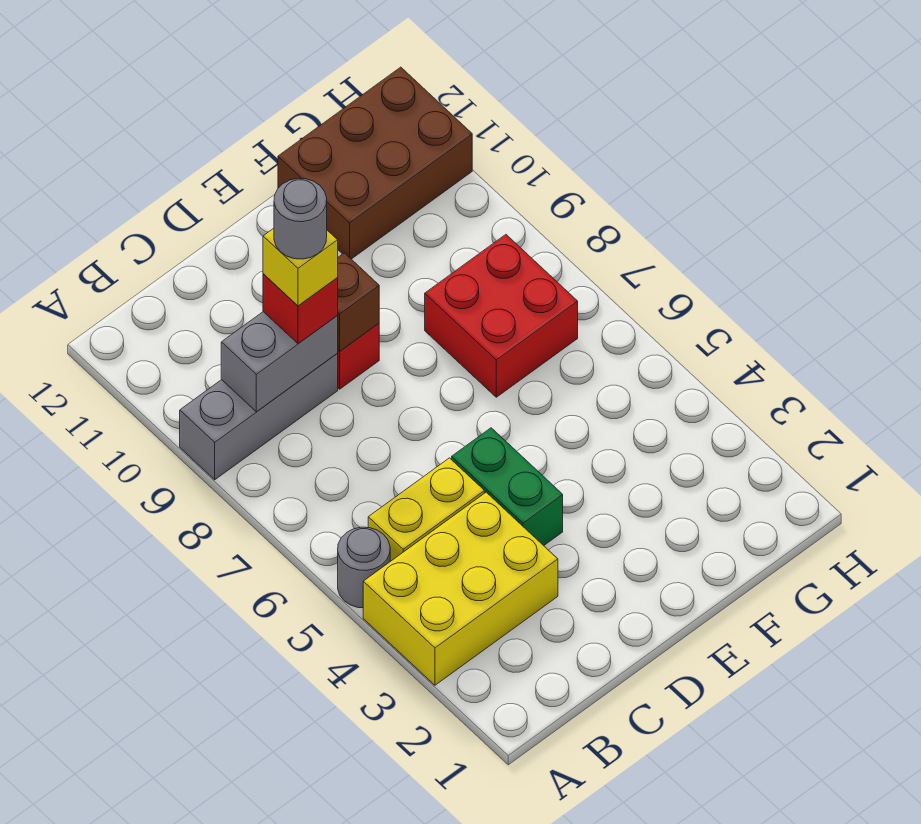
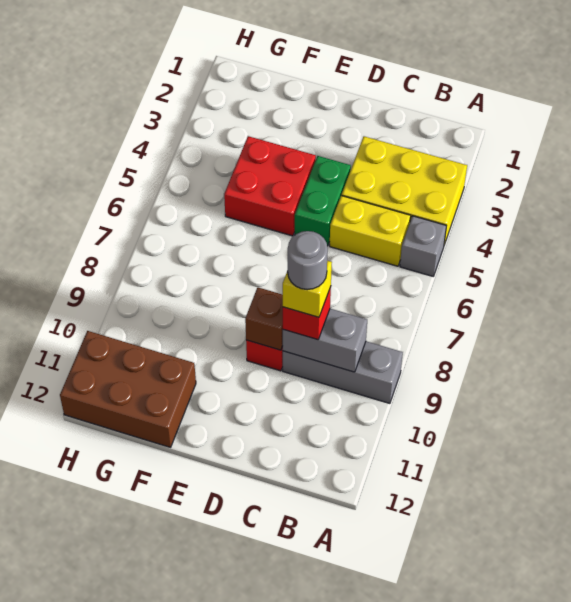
grey round brick A5 level 1 -> grey brick A5 level 1
red brick F7:G8 level 1 -> red brick E4:F5 level 1

